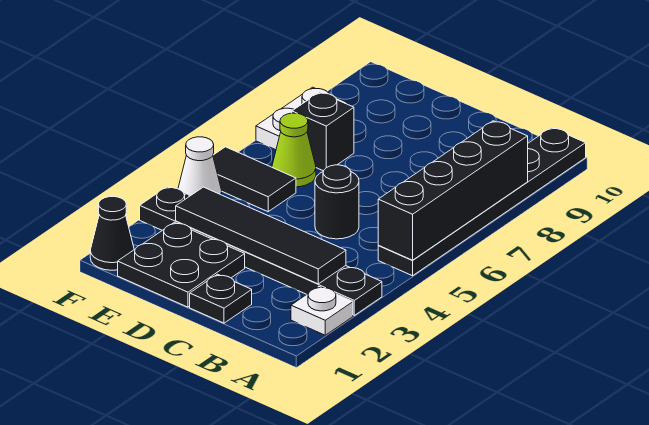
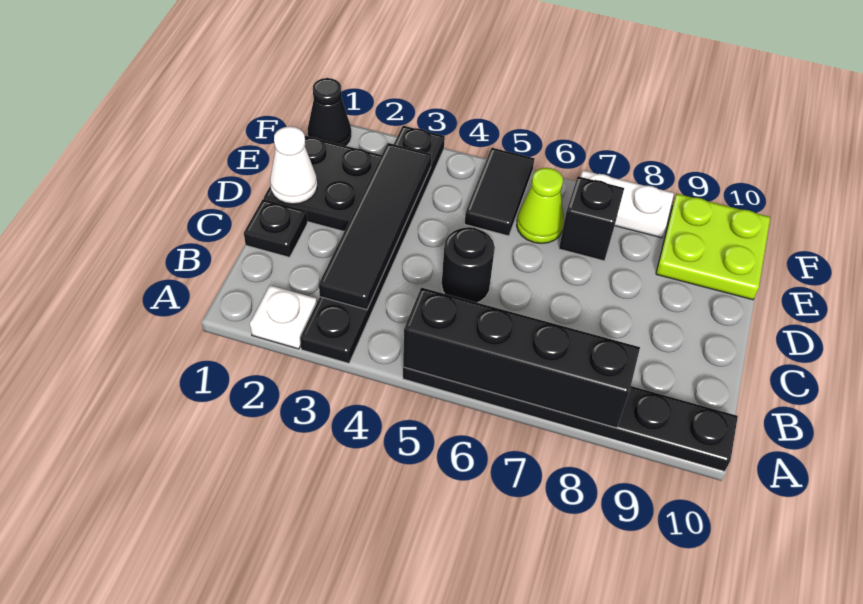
none -> lime plate E9:F10 level 1
white cone F4 level 1 -> white cone D1 level 2

